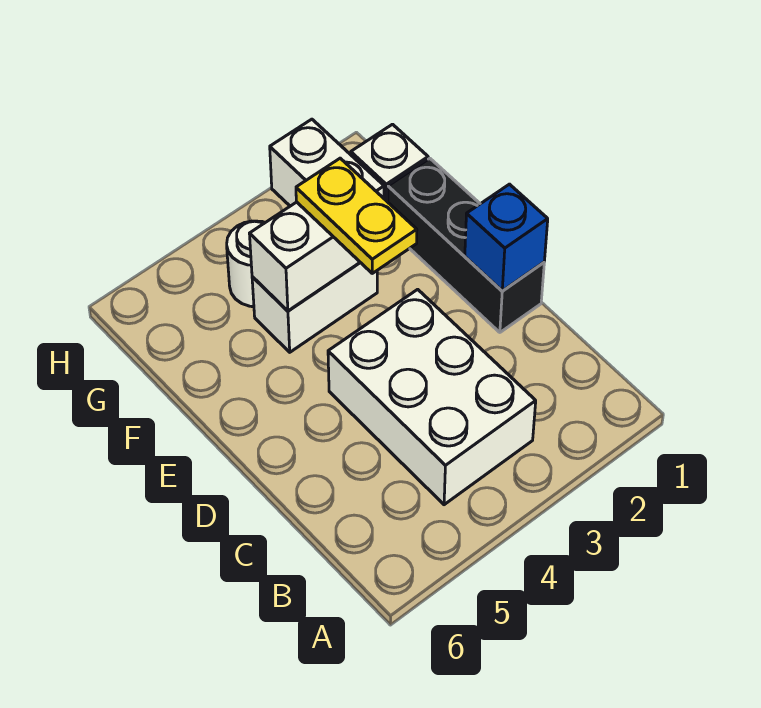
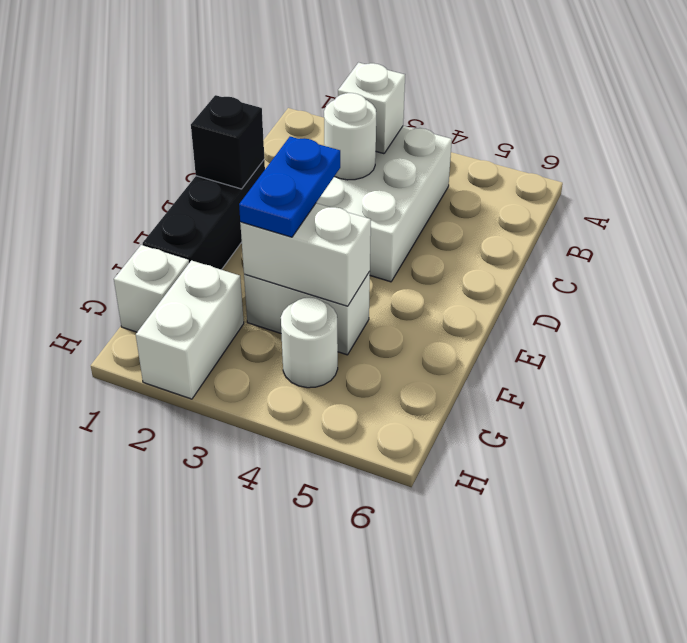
none -> white brick B3 level 2
none -> white round brick C3 level 2
blue brick D1 level 2 -> black brick D1 level 2
yellow plate E3:F3 level 3 -> blue plate E3:F3 level 3

